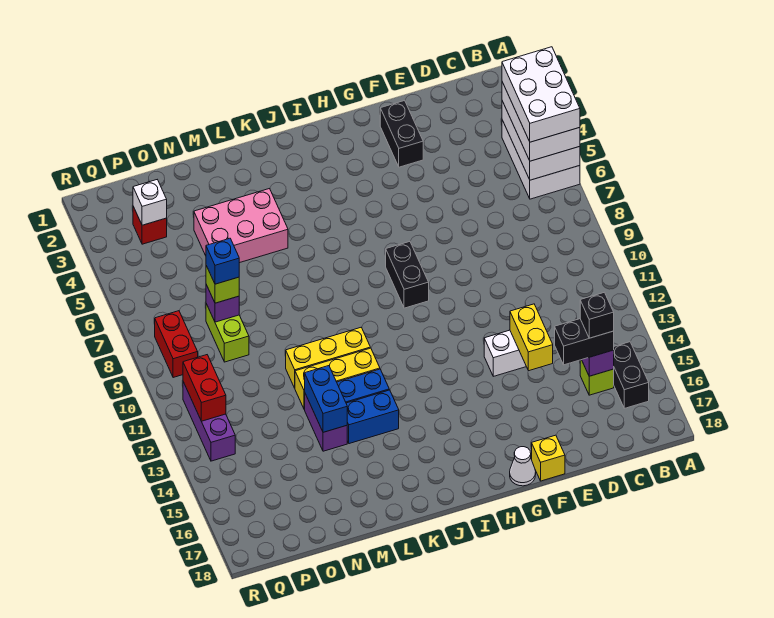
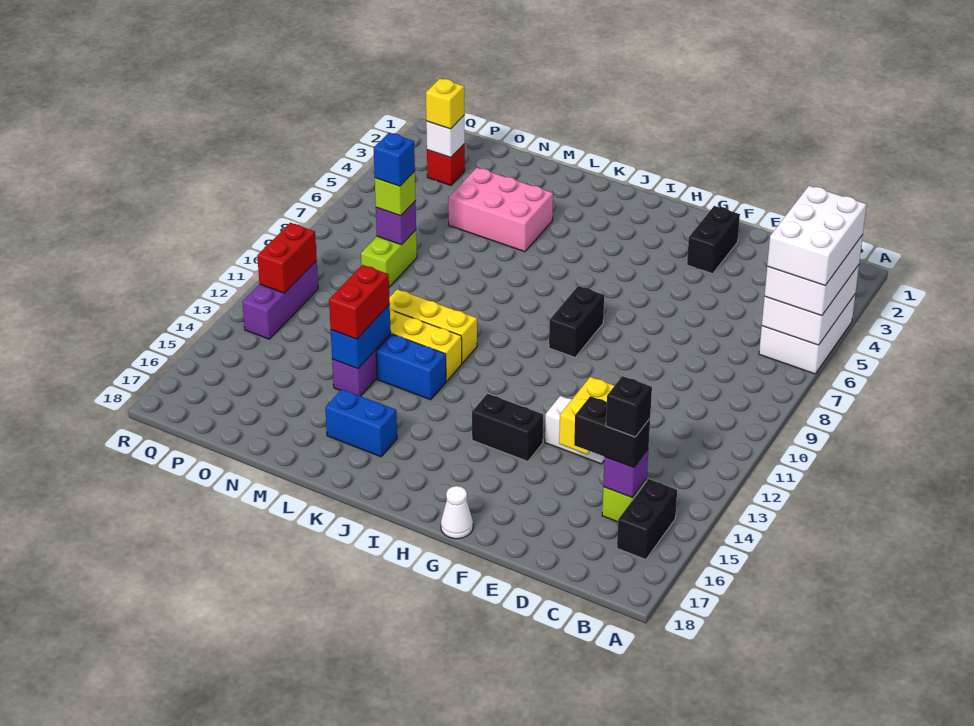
yellow brick F18 level 1 -> yellow brick P3 level 3
none -> black brick G14:H14 level 1
blue brick K14:L14 level 1 -> blue brick K16:L16 level 1
red brick Q8:Q9 level 1 -> red brick M13:M14 level 3

